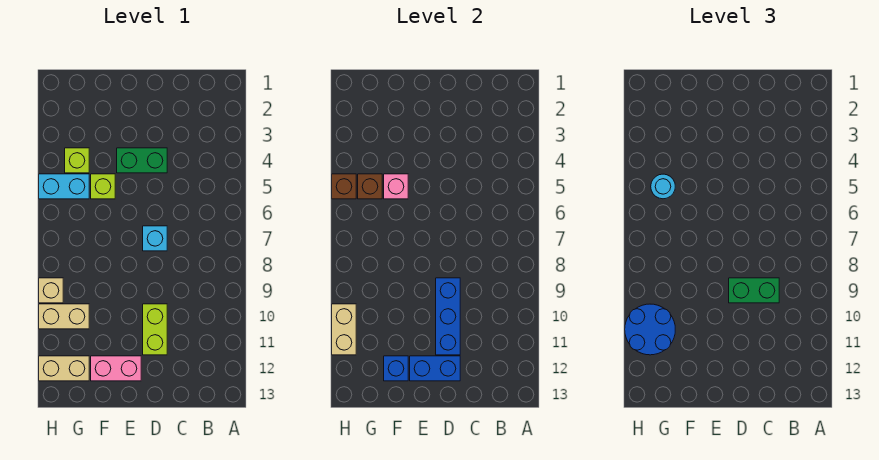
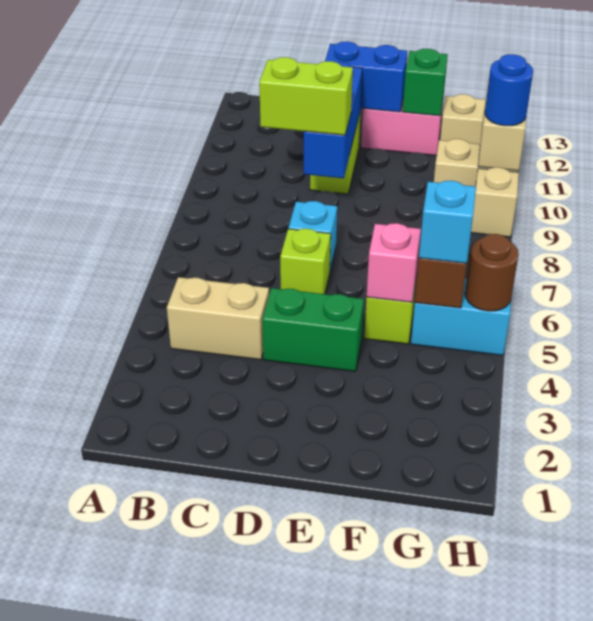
none -> tan brick B4:C4 level 1
green brick C9:D9 level 3 -> lime brick C9:D9 level 3
blue brick F12 level 2 -> green brick F12 level 2
lime brick G4 level 1 -> lime brick D6 level 1
cyan round brick G5 level 3 -> cyan brick G5 level 3
blue round brick G10:H11 level 3 -> blue round brick H10 level 3
brown brick H5 level 2 -> brown round brick H5 level 2

